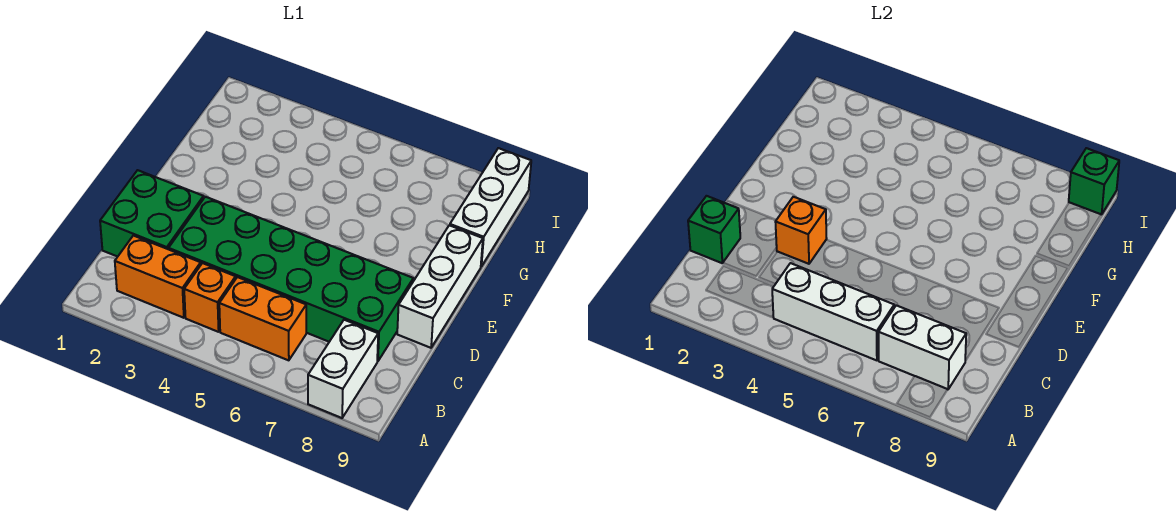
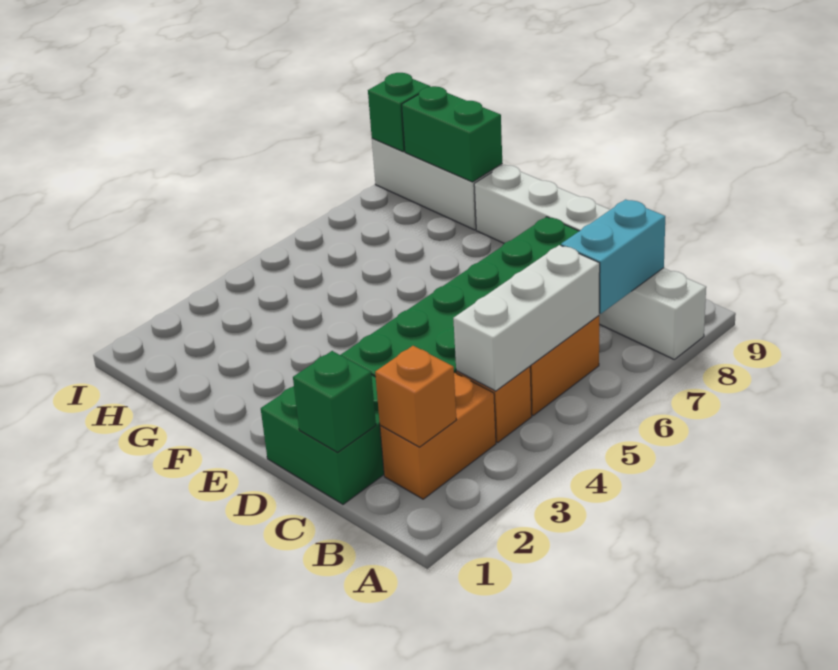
white brick B7:B8 level 2 -> cyan brick B7:B8 level 2
orange brick D3 level 2 -> orange brick B2 level 2
none -> green brick G9:H9 level 2

